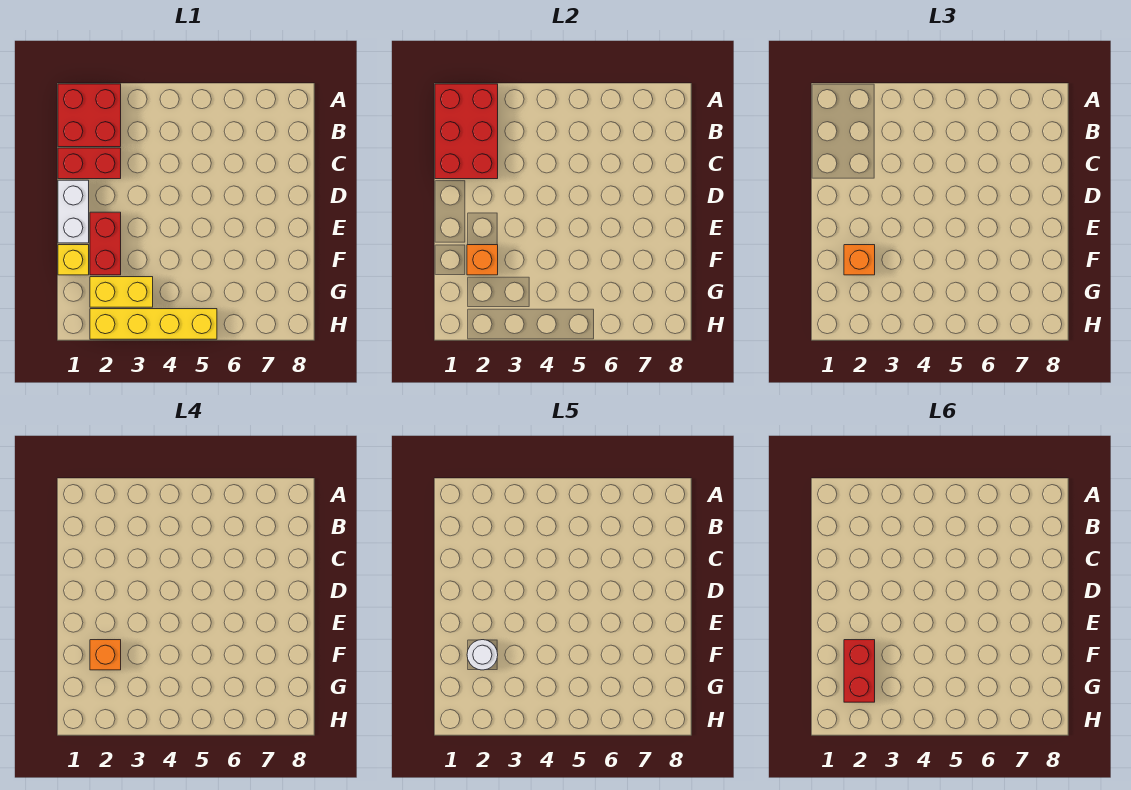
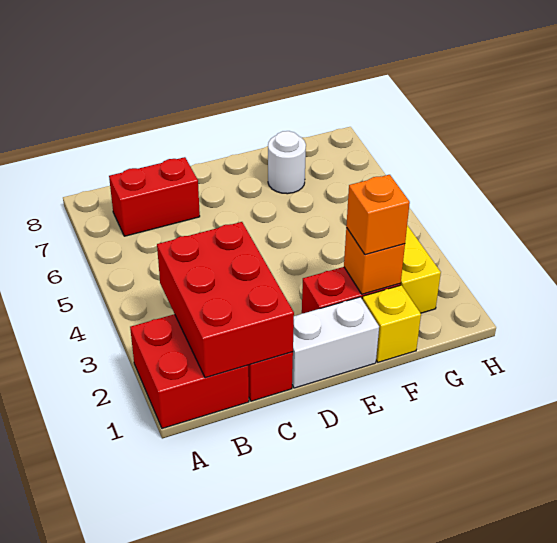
red brick A1:C2 level 2 -> red brick B1:C3 level 2
orange brick F2 level 4 -> none
white round brick F2 level 5 -> white round brick F7 level 1
red brick F2:G2 level 6 -> red brick B7:C7 level 1
yellow brick H2:H5 level 1 -> none

